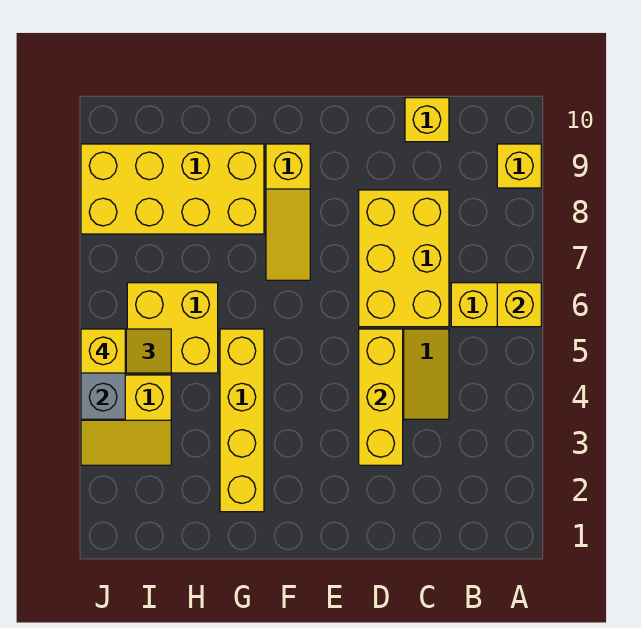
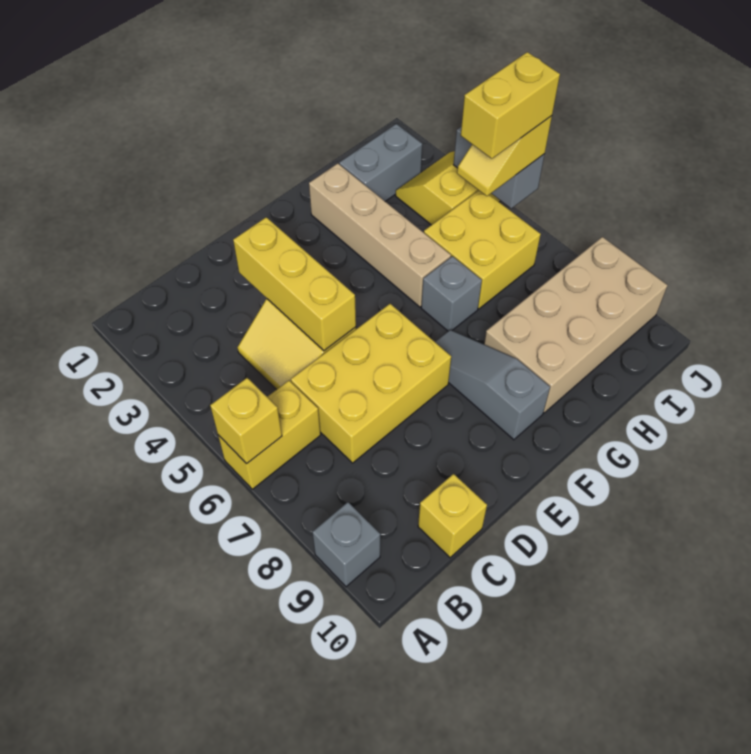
yellow brick A9 level 1 -> grey brick A9 level 1
yellow brick C6:D8 level 1 -> yellow brick C6:E7 level 1
yellow slope F7:F9 level 1 top 9 -> grey slope F7:F9 level 1 top 9
yellow brick G2:G5 level 1 -> tan brick G2:G5 level 1
none -> grey brick G6 level 1
yellow brick G8:J9 level 1 -> tan brick G8:J9 level 1
none -> grey brick H2:I2 level 1
yellow brick J5 level 4 -> yellow brick I5:J5 level 4

